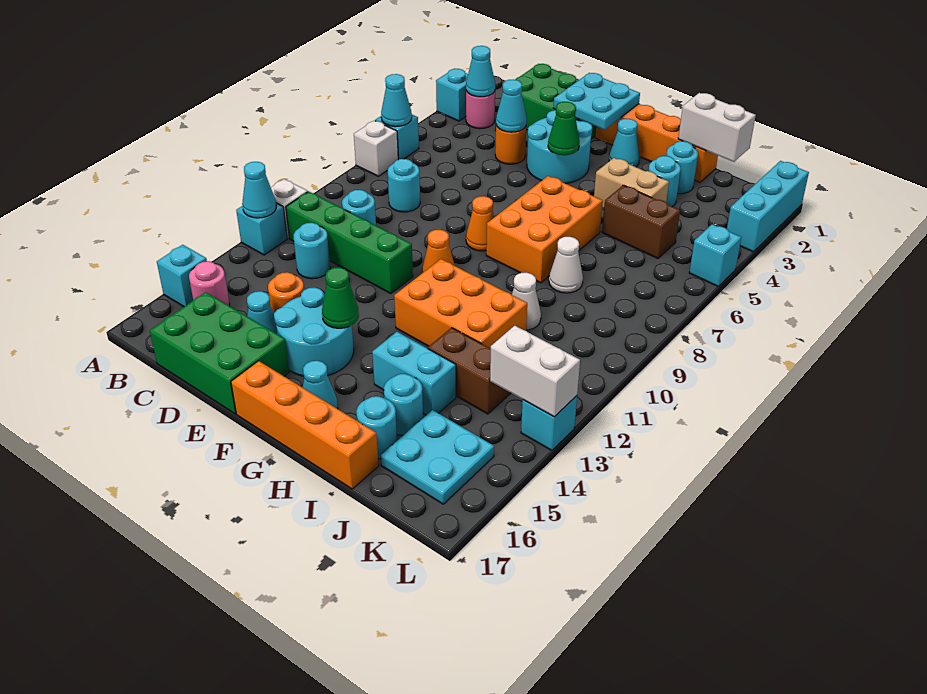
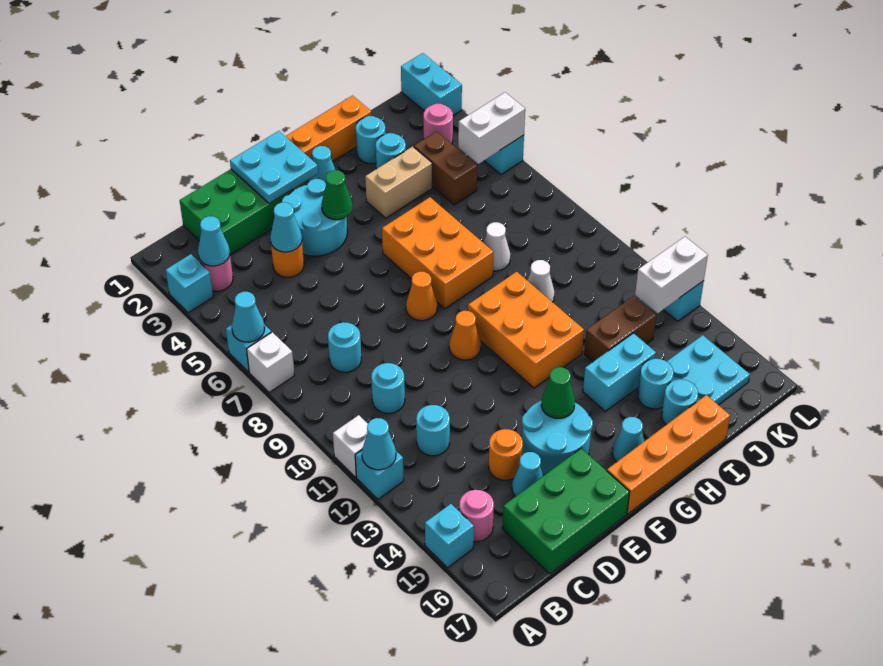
green brick B11:E11 level 1 -> none
orange brick G11:I12 level 1 -> orange brick G10:H12 level 1
white brick I1:J1 level 2 -> white brick K5:L5 level 2
brown brick I5:J5 level 1 -> brown brick J4:J5 level 1
none -> pink round brick K3 level 1
cyan brick L1:L3 level 1 -> cyan brick L1:L2 level 1

